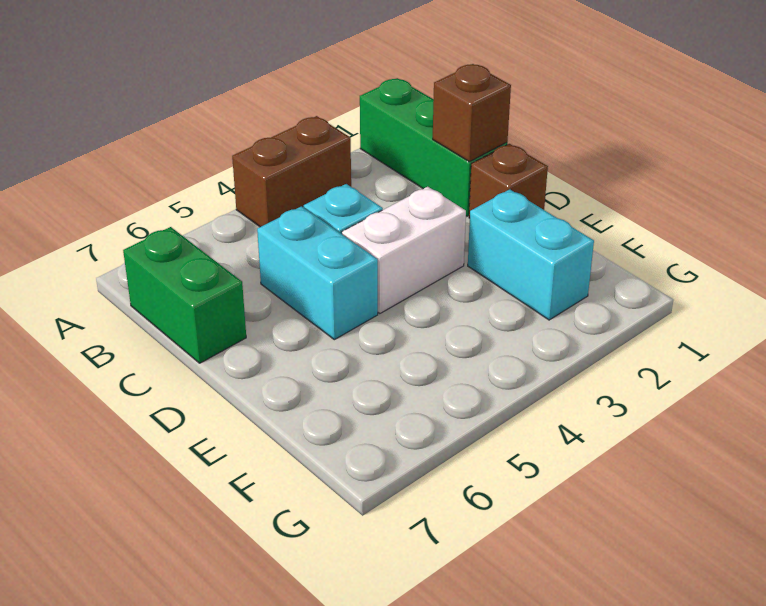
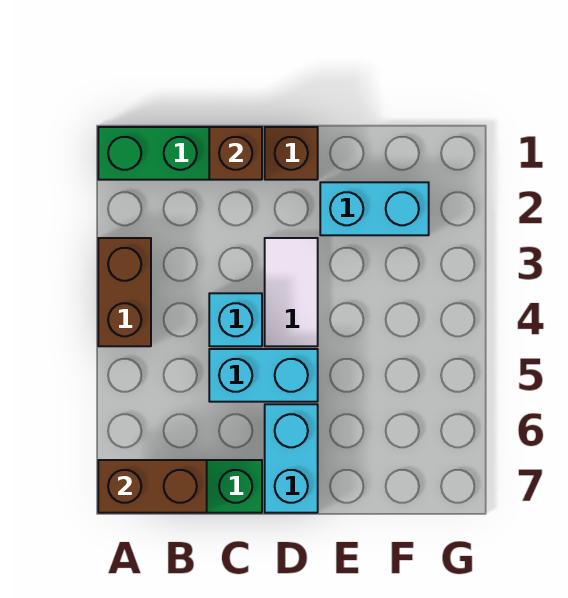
none -> brown brick A7:B7 level 2
white brick D3:D4 level 1 -> white tile D3:D4 level 1
none -> cyan brick D6:D7 level 1

